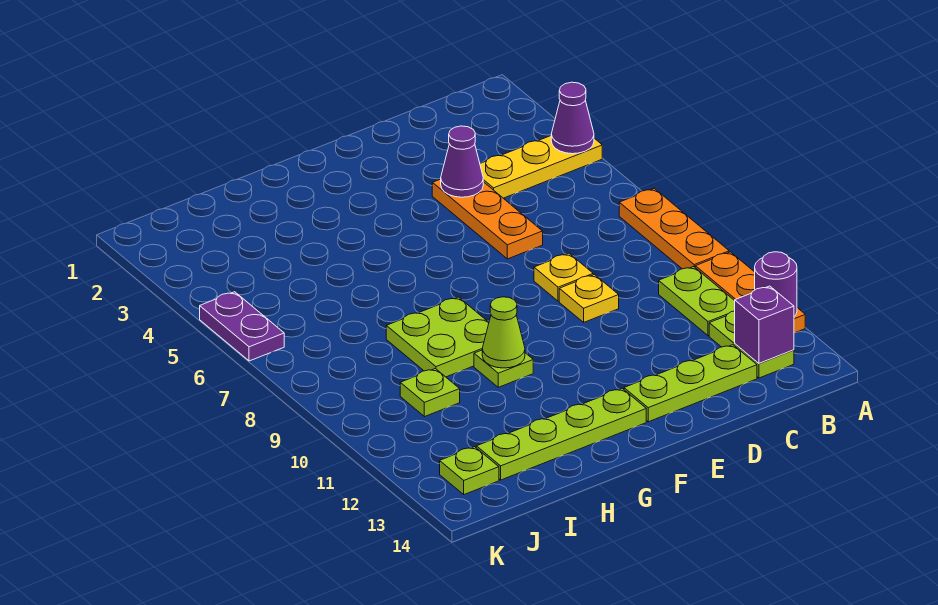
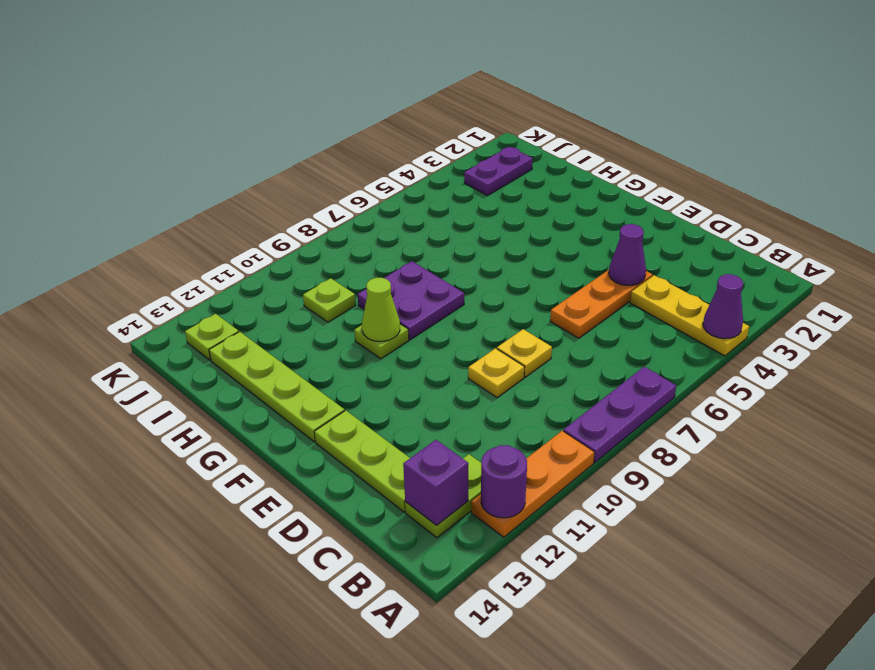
orange plate A7:A9 level 1 -> purple plate A7:A9 level 1
lime plate B10:B11 level 1 -> none
lime plate G8:H9 level 1 -> purple plate G8:H9 level 1
purple plate K5:K6 level 1 -> purple plate J2:J3 level 1

